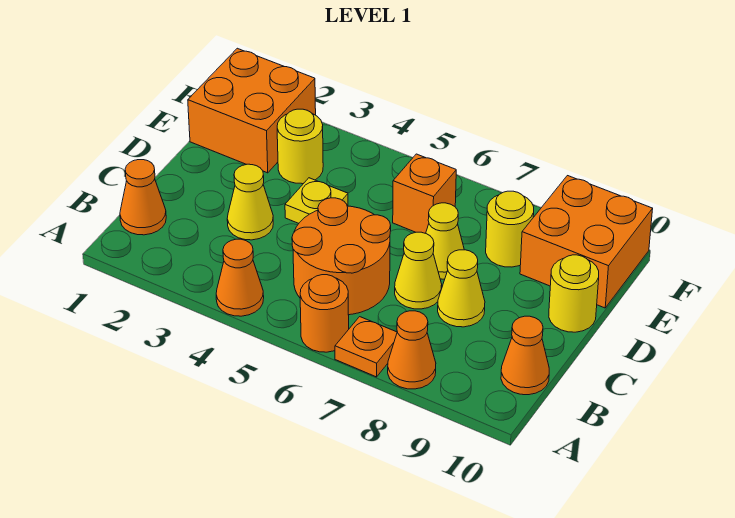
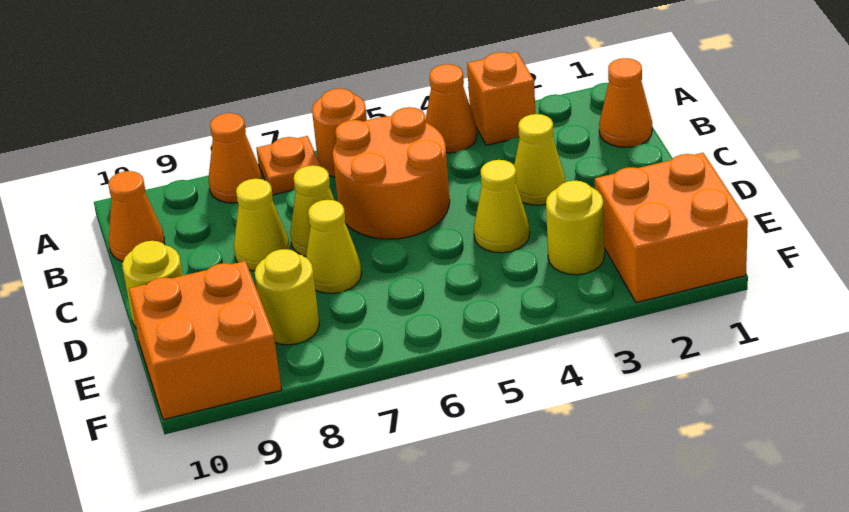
yellow plate D4 level 1 -> yellow cone D4 level 1
orange brick E6 level 1 -> orange brick A3 level 1

